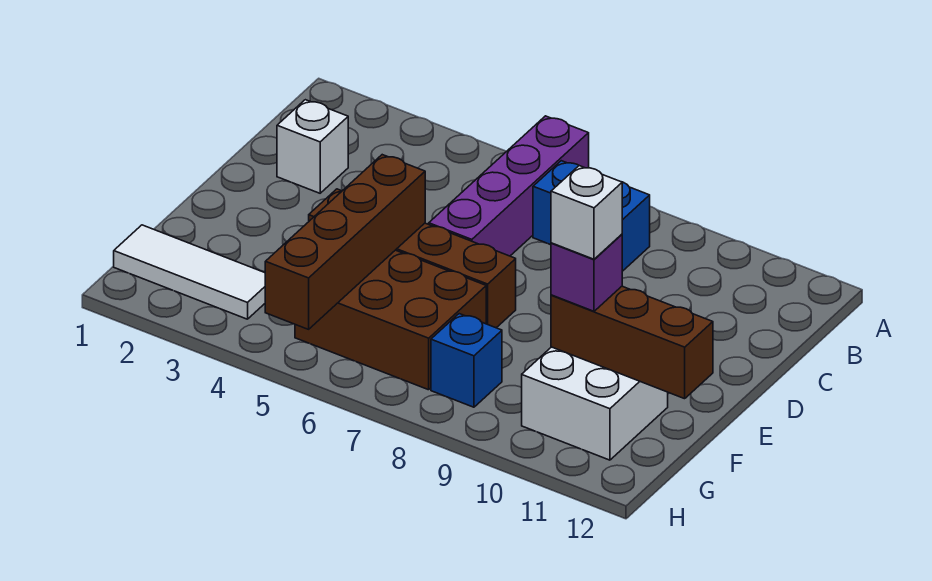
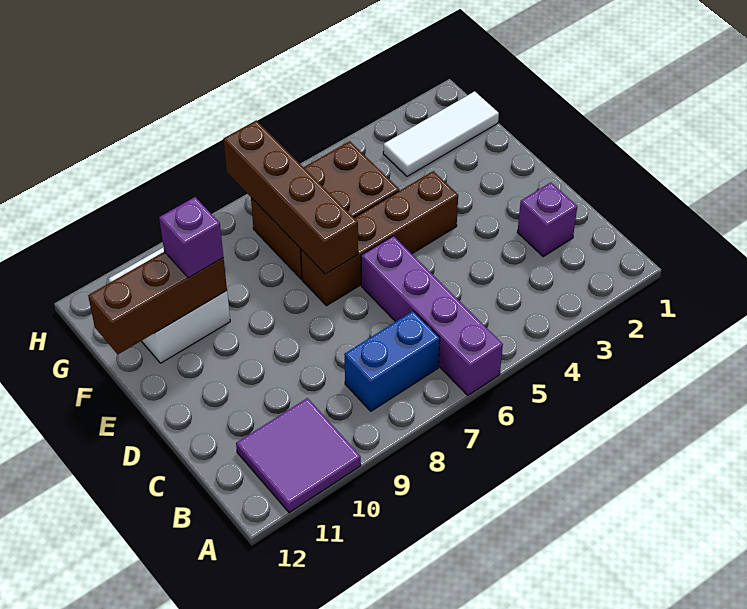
none -> purple tile A10:B11 level 1
white brick C2 level 1 -> purple brick C2 level 1
brown brick E5:H5 level 2 -> brown brick E7:H7 level 2
white brick F10 level 4 -> none
blue brick G8 level 1 -> none

